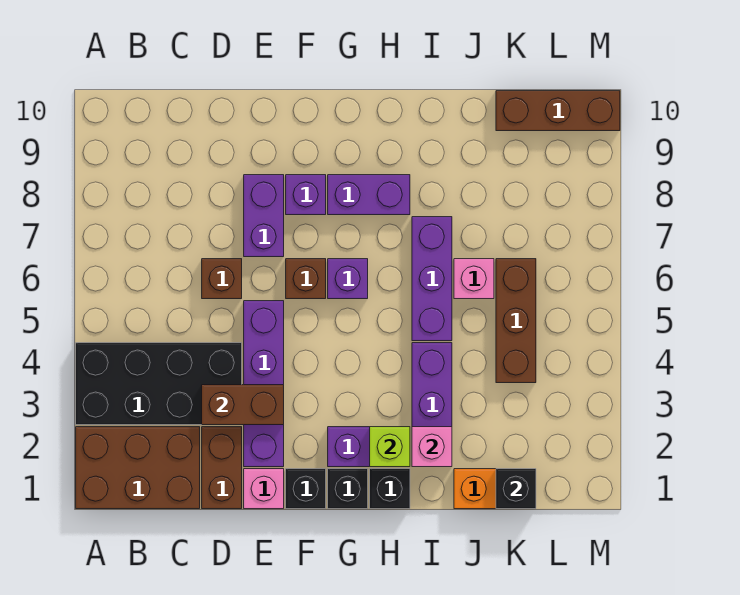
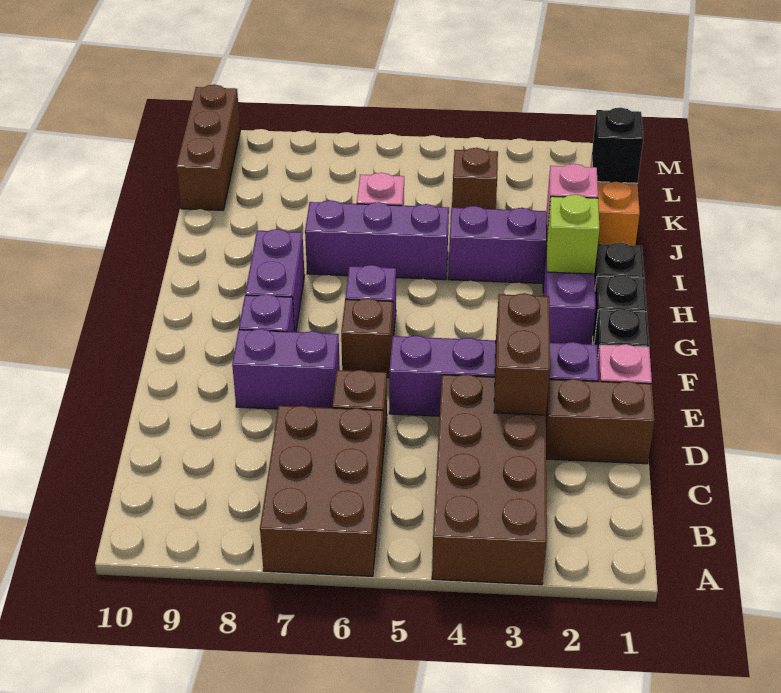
brown brick A1:C2 level 1 -> brown brick A6:C7 level 1
black brick A3:D4 level 1 -> brown brick A3:D4 level 1
brown brick K4:K6 level 1 -> brown brick K4 level 1

